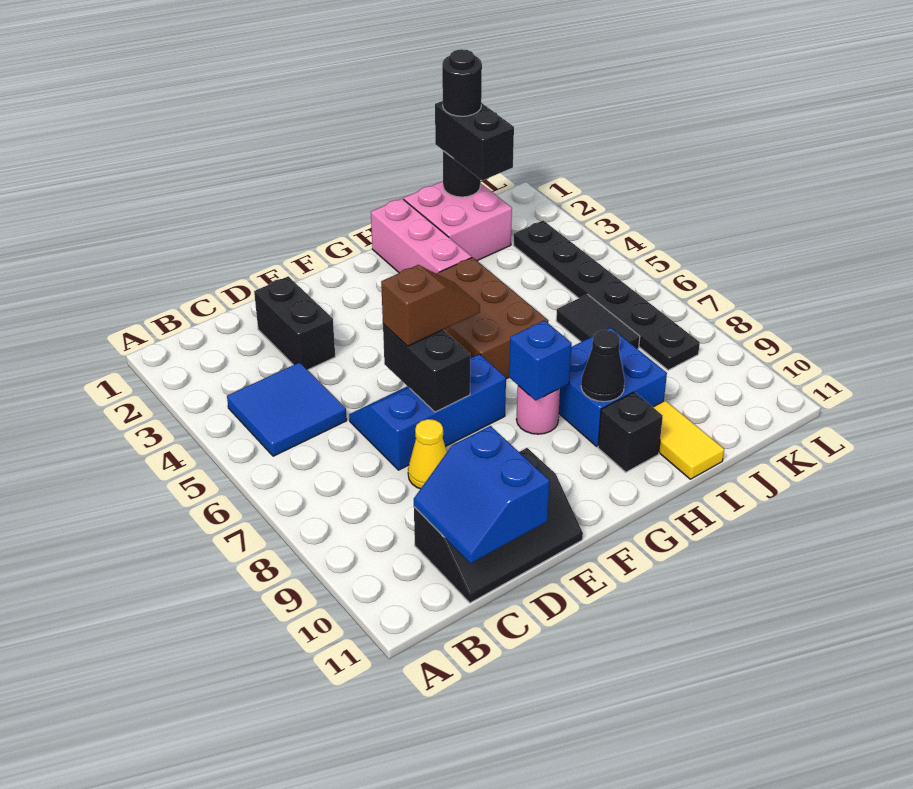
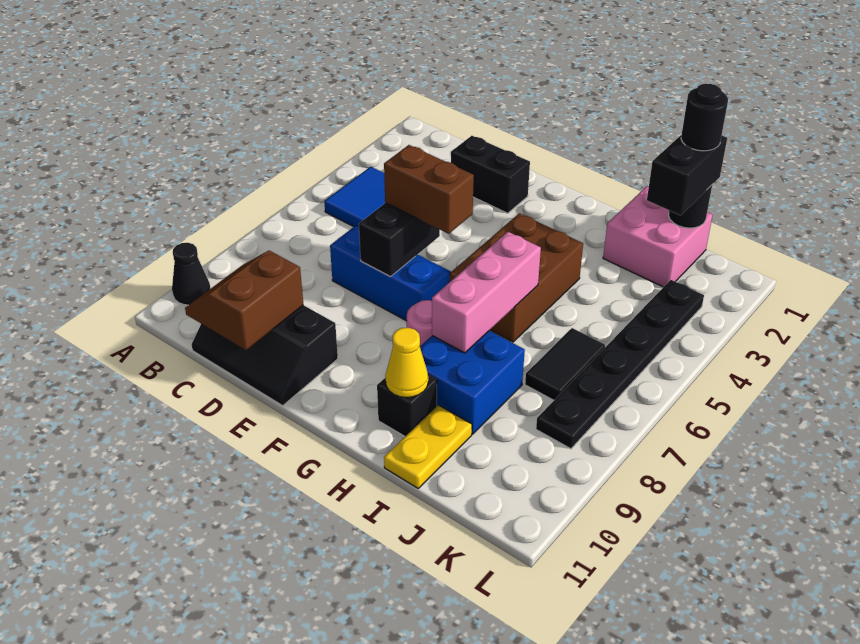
blue slope C10:D11 level 2 top D -> brown slope C10:D11 level 2 top D
black brick D2:D3 level 1 -> black brick D2:E2 level 1
yellow cone D8 level 1 -> yellow cone H10 level 2
brown slope E6:F6 level 3 top E -> brown brick E6:F6 level 3
blue brick G8 level 2 -> none
pink brick H1:H3 level 1 -> pink brick H6:H8 level 2
black cone H9 level 2 -> black cone A10 level 1
yellow tile I10:I11 level 1 -> yellow plate I10:I11 level 1

